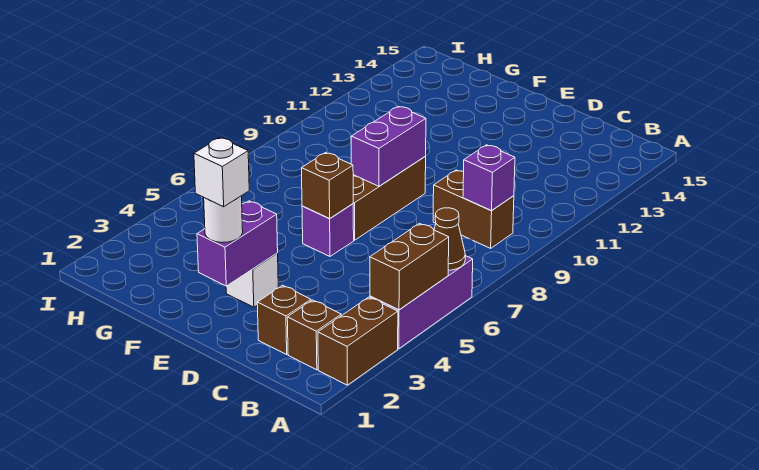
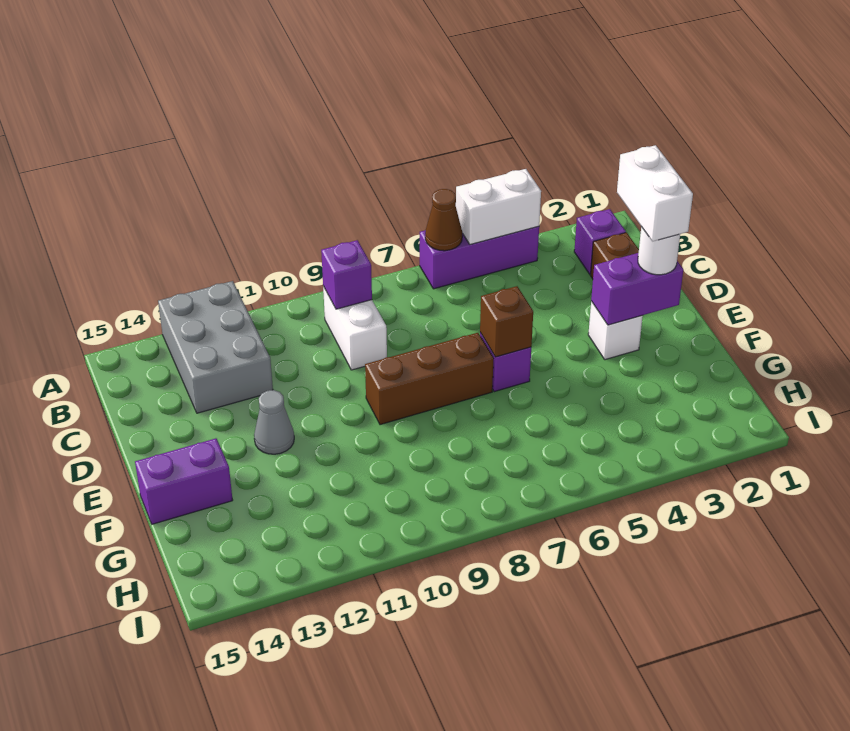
brown brick A2:A3 level 1 -> none
brown brick A4:A5 level 2 -> white brick A4:A5 level 2
none -> grey brick A12:C13 level 1
brown brick B2 level 1 -> purple brick B2 level 1
brown brick B9:C9 level 1 -> white brick B9:C9 level 1
white brick E2 level 4 -> white brick D2:E2 level 4
purple brick E8:E9 level 2 -> purple brick F14:F15 level 1
none -> grey cone E12 level 1

